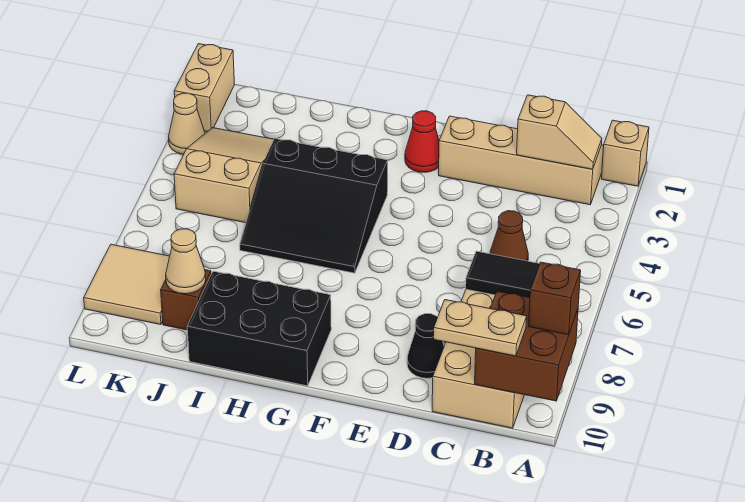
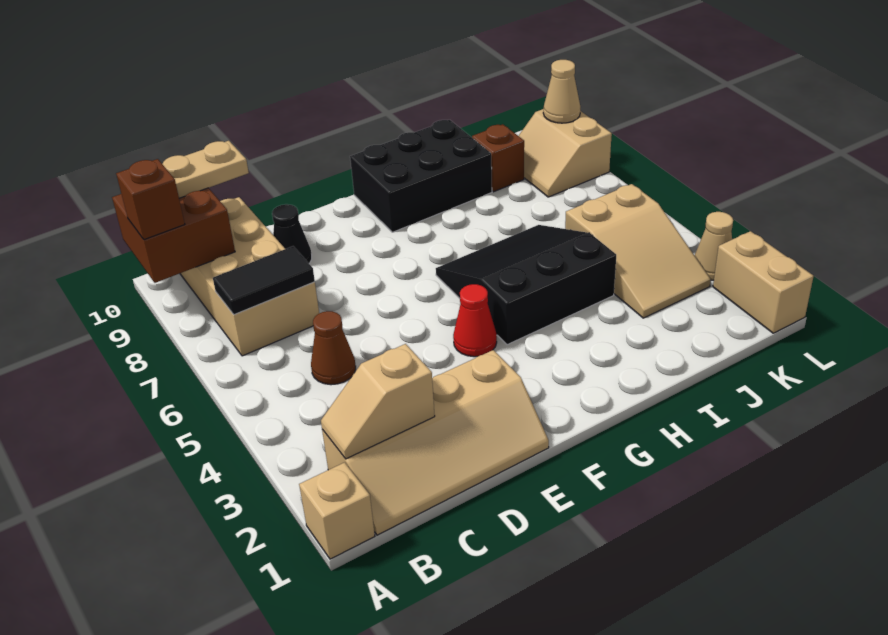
red cone F2 level 1 -> red cone F4 level 1
tan cone J9 level 2 -> tan cone L9 level 2
tan tile K8:L9 level 1 -> tan slope K8:L9 level 1 top L

